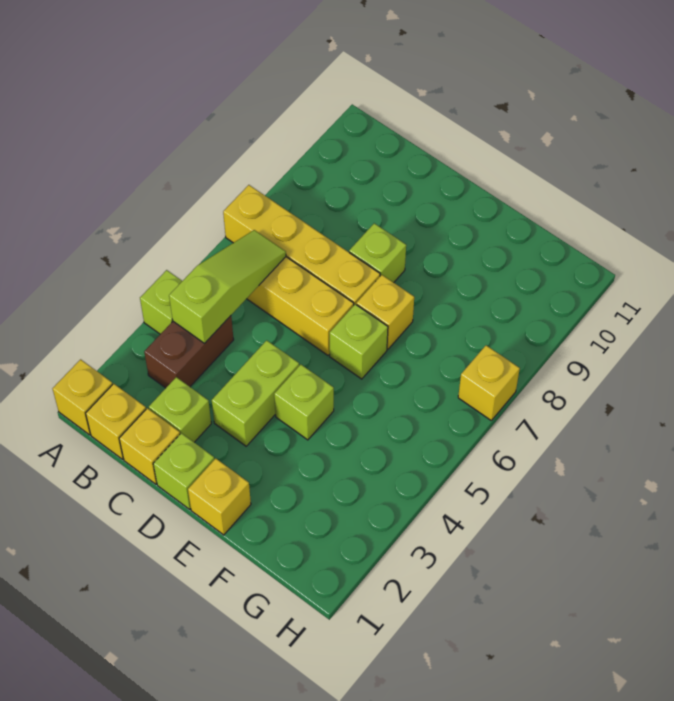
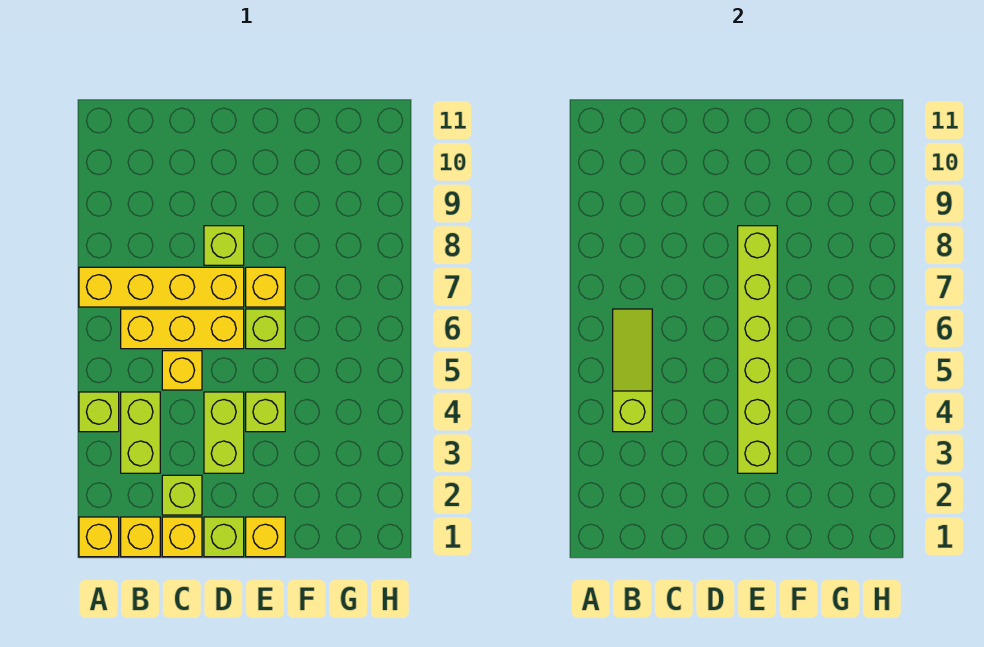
brown brick B3:B4 level 1 -> lime brick B3:B4 level 1
none -> lime brick E3:E8 level 2
yellow brick H7 level 1 -> yellow brick C5 level 1

